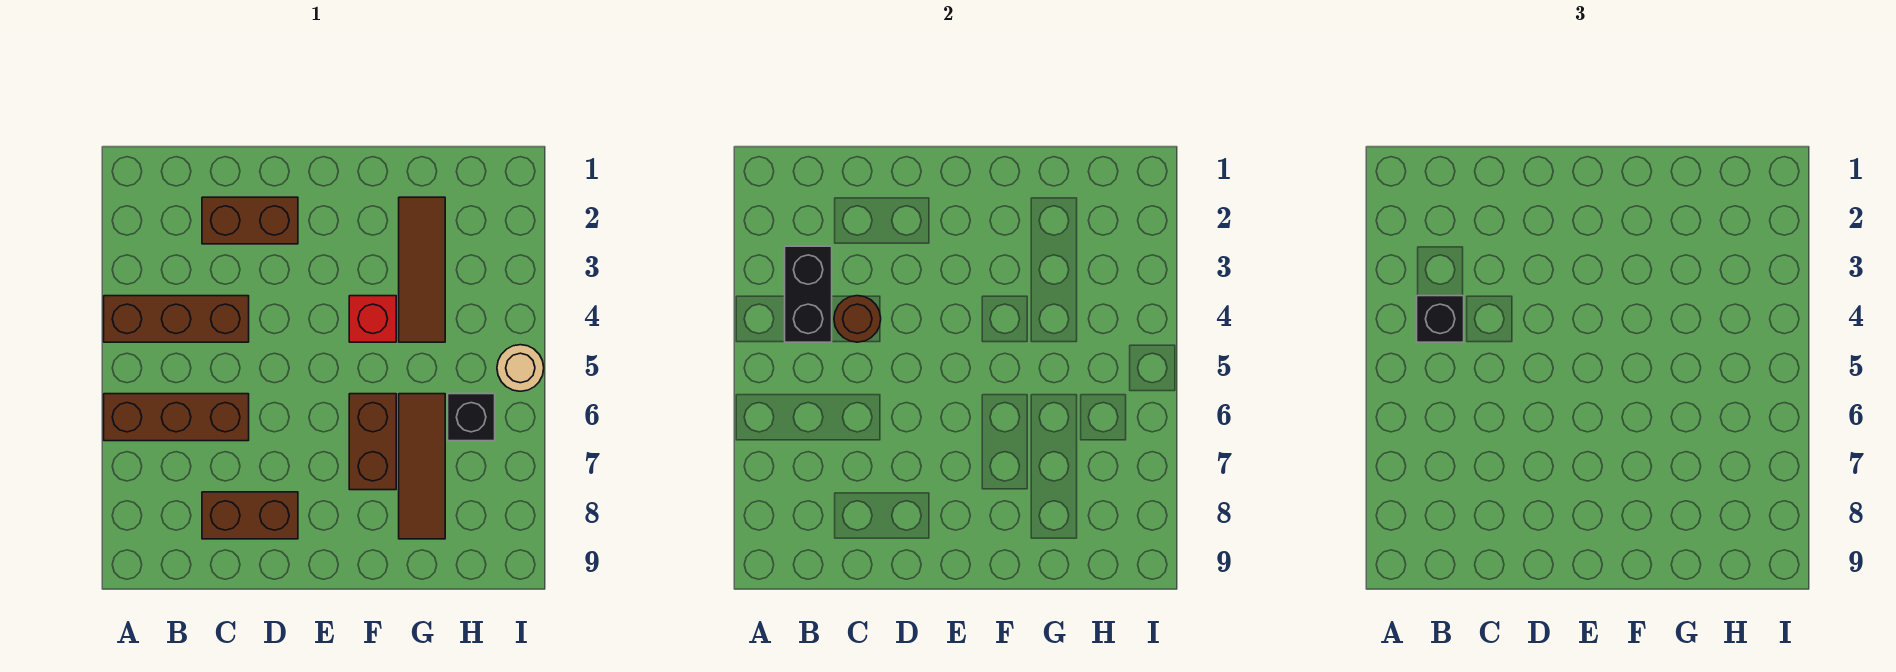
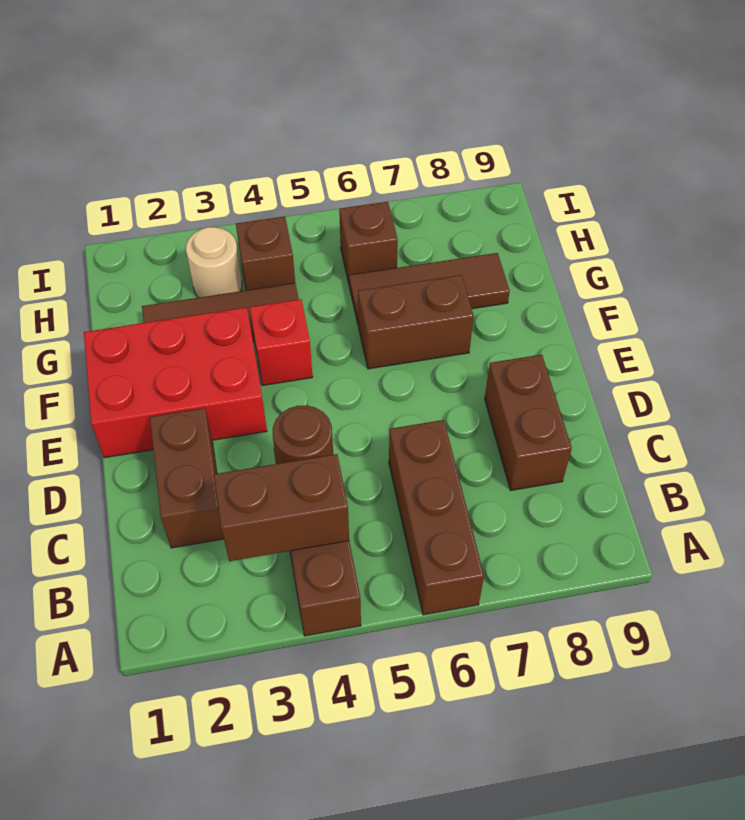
black brick B3:B4 level 2 -> brown brick B3:B4 level 2
black brick B4 level 3 -> none
none -> red brick E1:F3 level 1
none -> brown brick H4 level 1
black brick H6 level 1 -> brown brick H6 level 1
tan round brick I5 level 1 -> tan round brick H3 level 1

